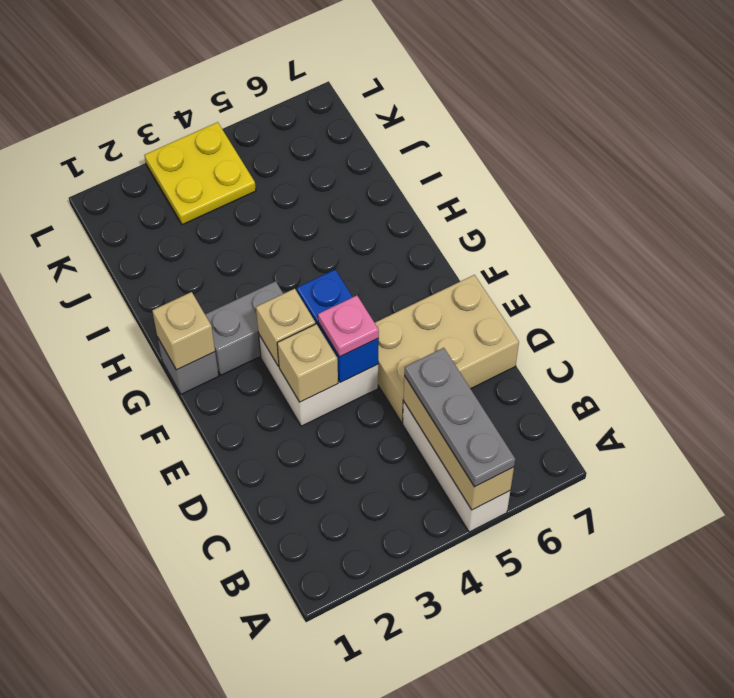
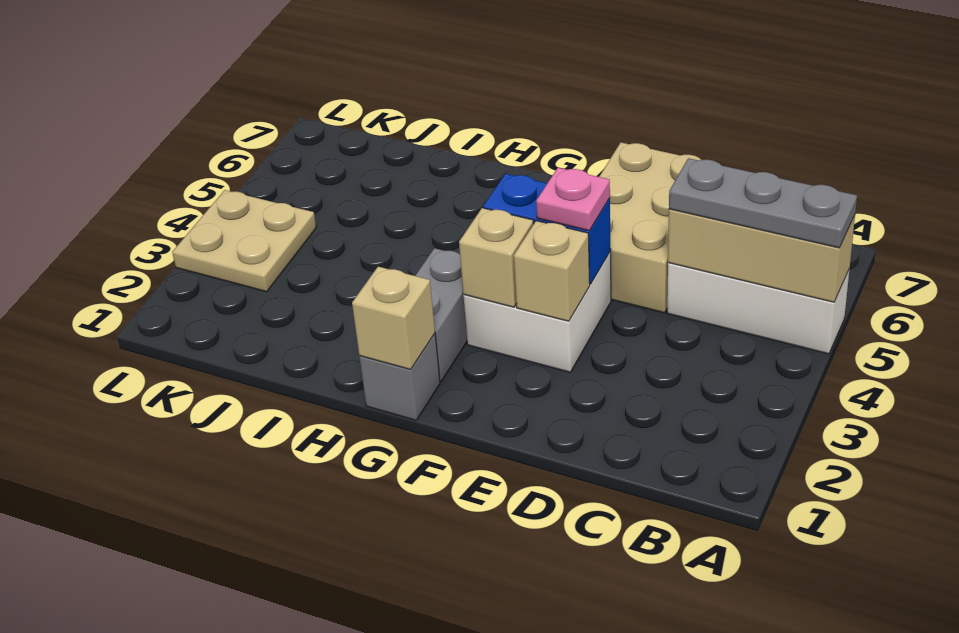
yellow plate K3:L4 level 1 -> tan plate K3:L4 level 1

